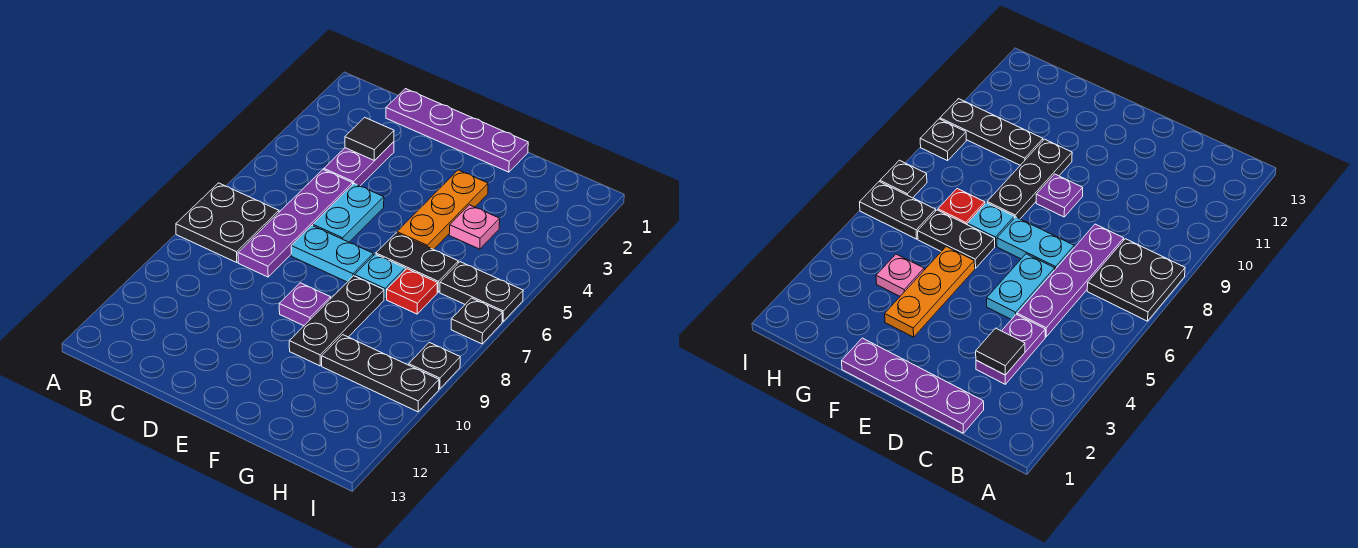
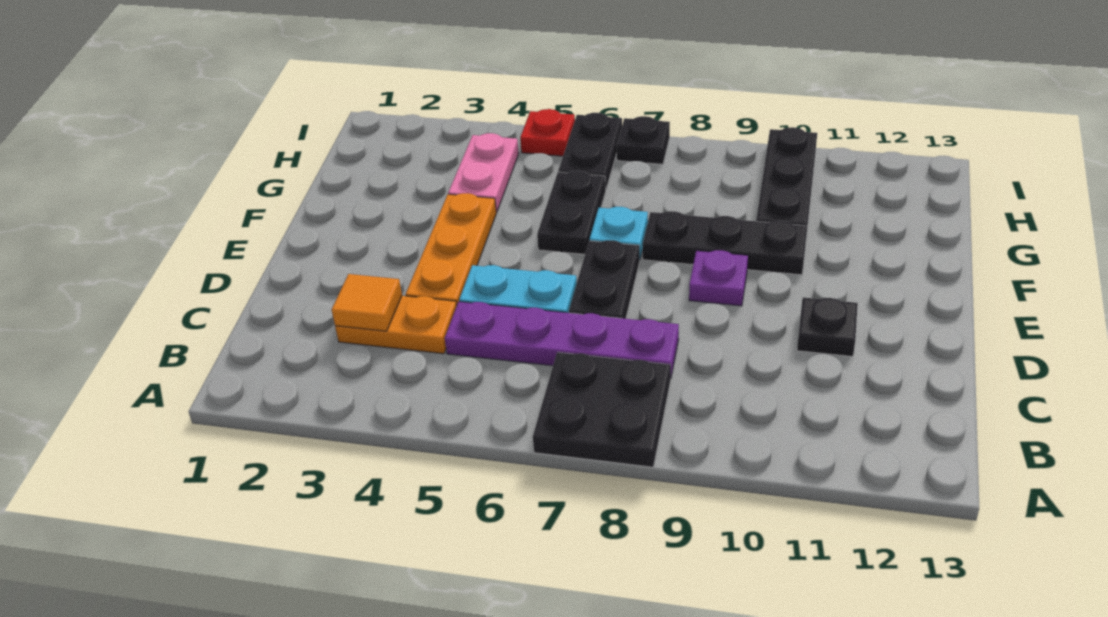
purple plate C1:F1 level 1 -> none
purple plate C3:C4 level 1 -> orange plate C3:C4 level 1
black tile C3 level 2 -> orange tile C3 level 2
cyan plate D7:E7 level 1 -> black plate D7:E7 level 1
orange plate F3:F5 level 1 -> orange plate D4:F4 level 1
pink plate G4 level 1 -> pink plate G4:H4 level 1
red plate G7 level 1 -> red plate I5 level 1
black plate I9 level 1 -> black plate D11 level 1

